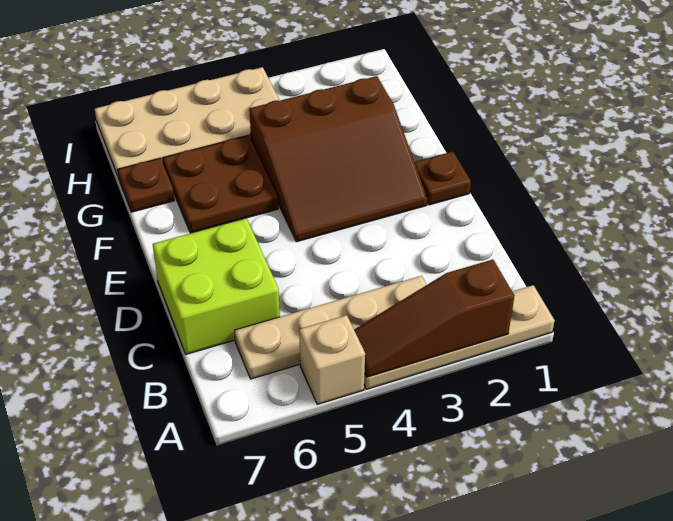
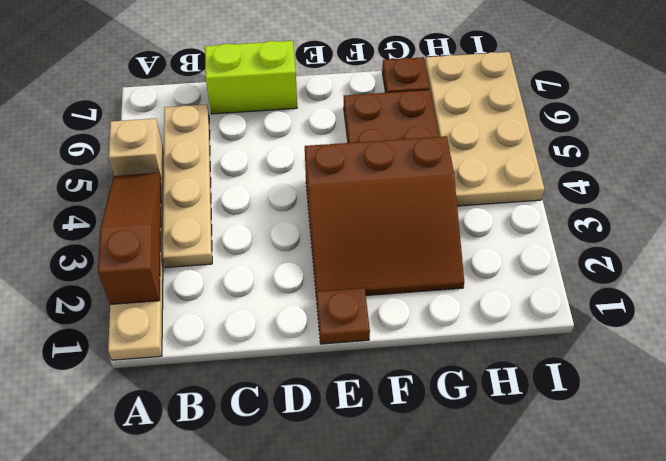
lime brick C6:D7 level 1 -> lime brick C7:D7 level 1
brown slope E2:G4 level 1 top G -> brown slope E2:G4 level 1 top 4

